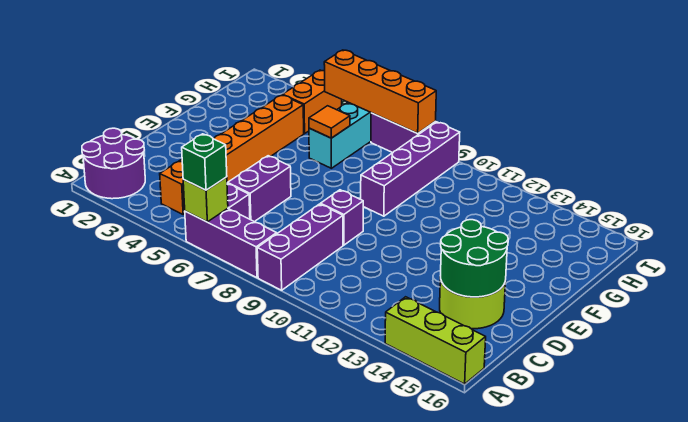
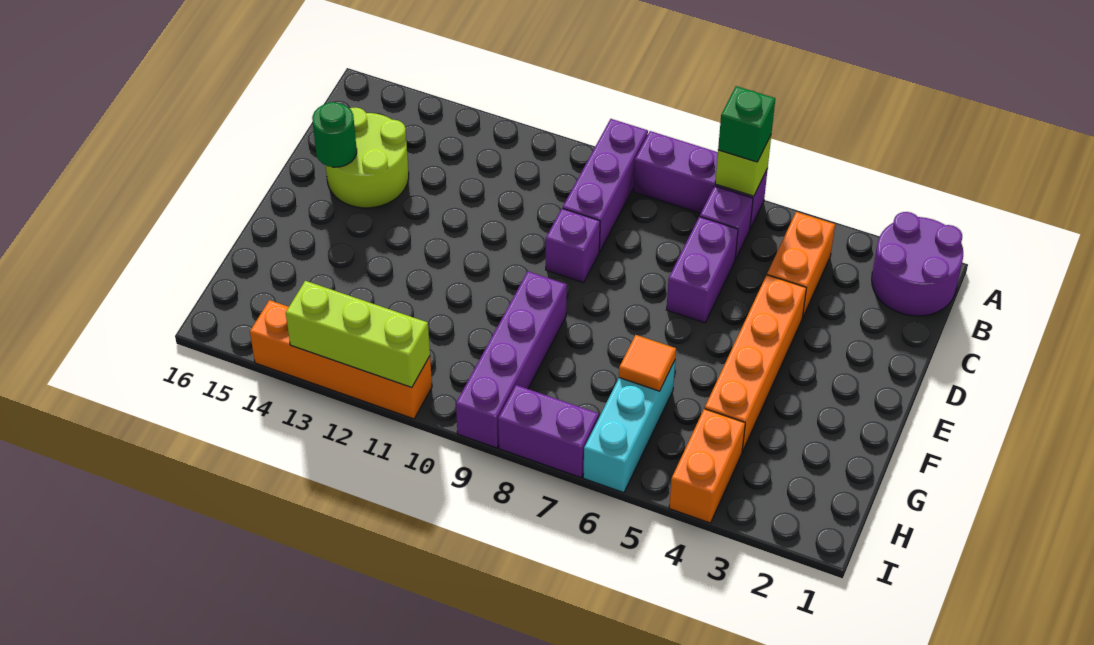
lime brick A14:A16 level 1 -> lime brick I11:I13 level 2
green round brick C14:D15 level 2 -> green round brick D15 level 2
orange brick I5:I8 level 2 -> orange brick I11:I14 level 1

